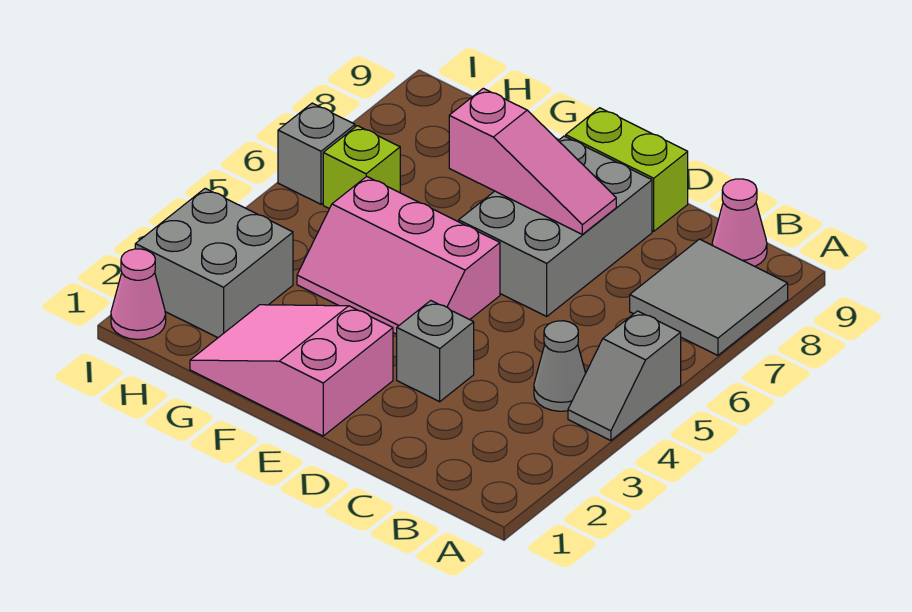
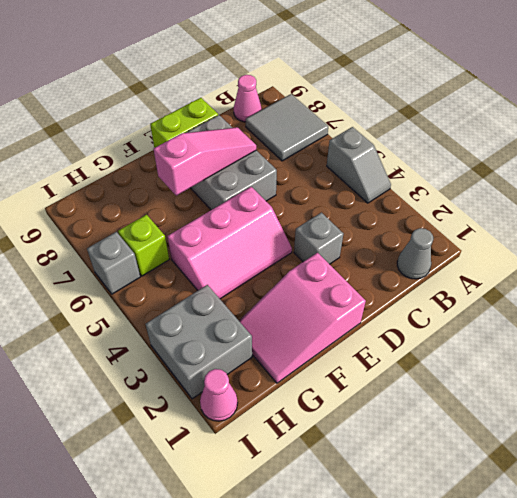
grey cone B4 level 1 -> grey cone B1 level 1

